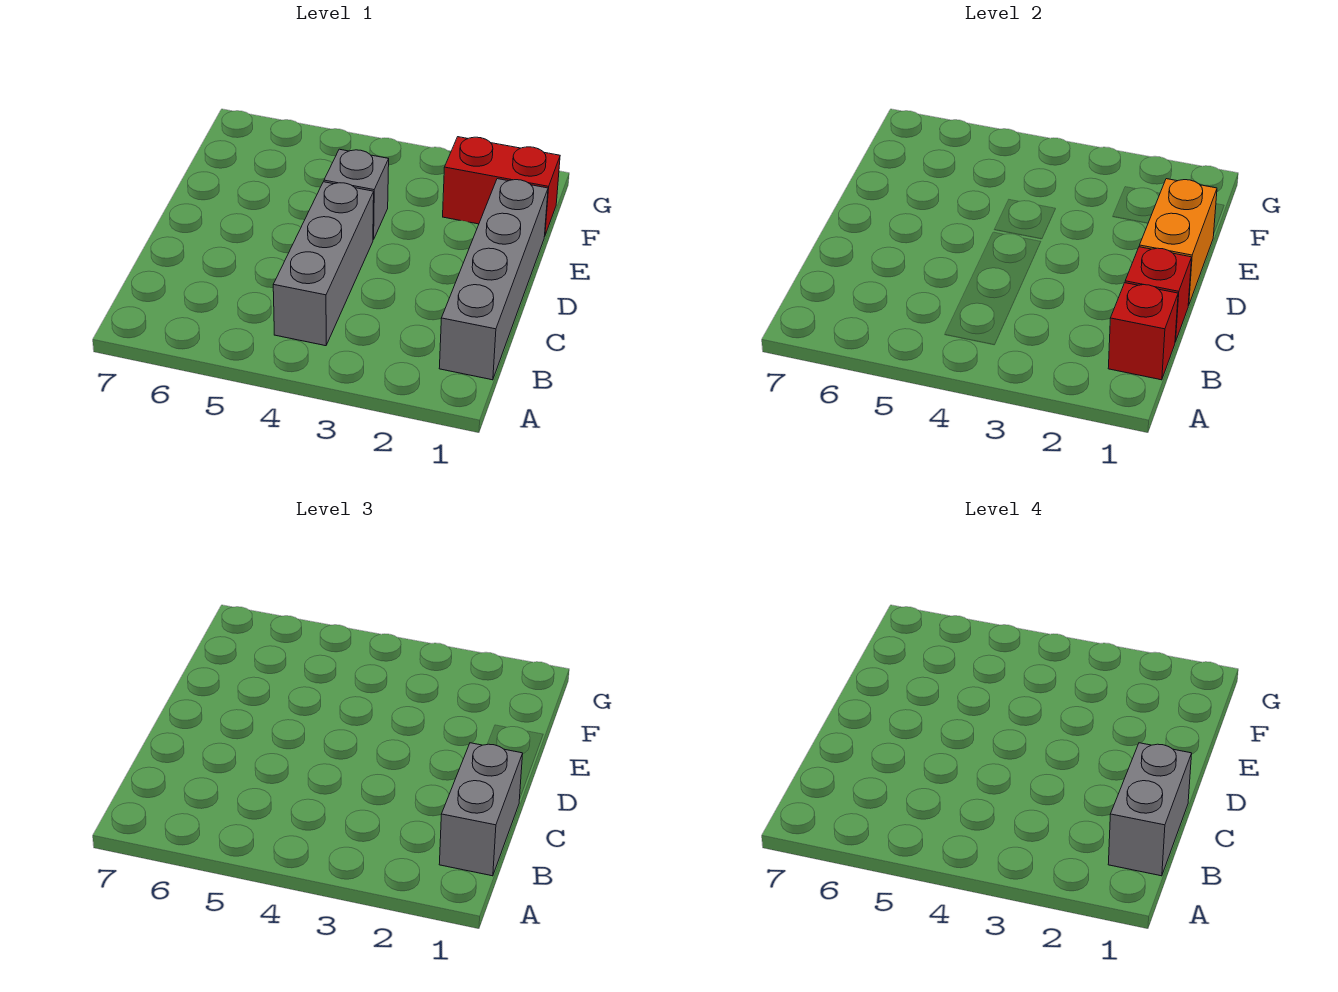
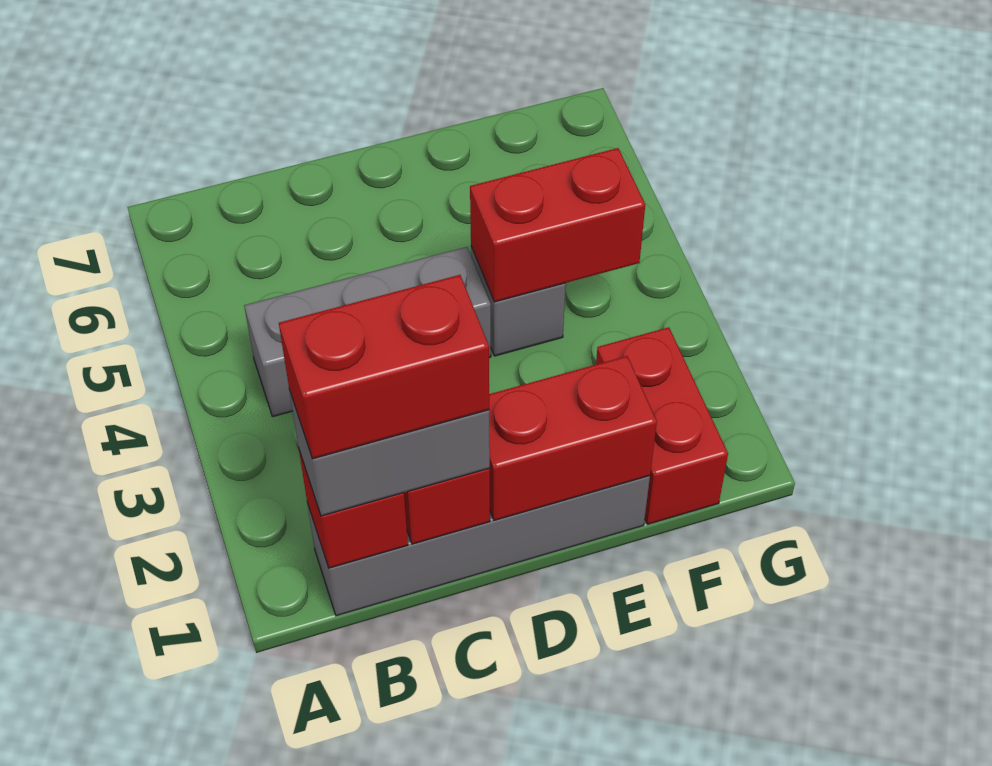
grey brick B1:C1 level 4 -> red brick B1:C1 level 4
orange brick D1:E1 level 2 -> red brick D1:E1 level 2
none -> red brick E4:F4 level 2

